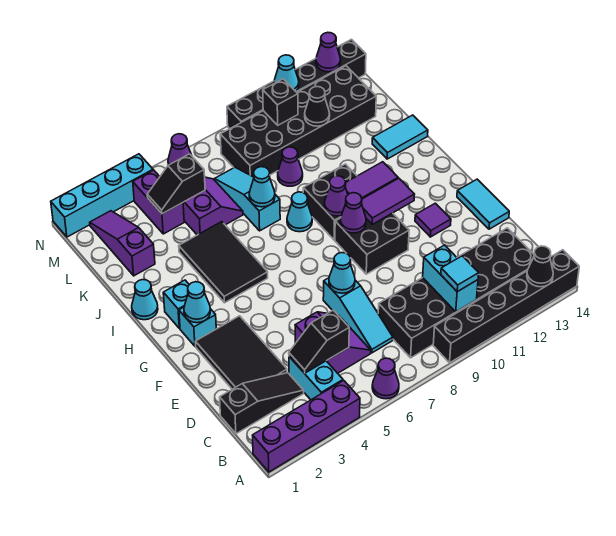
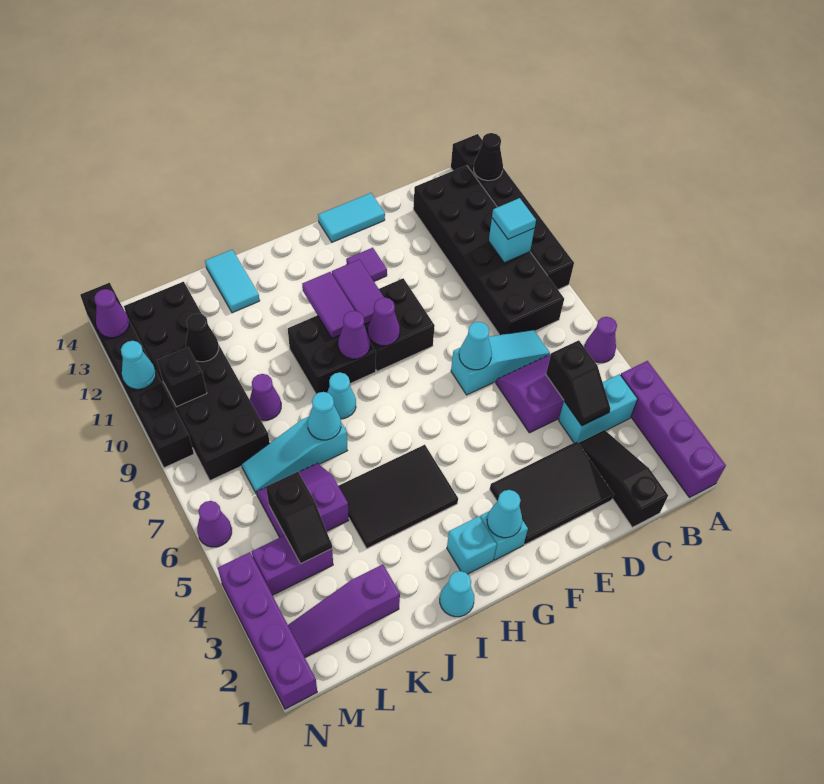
cyan brick B10:C10 level 2 -> cyan brick B10 level 2
cyan brick N1:N4 level 1 -> purple brick N1:N4 level 1

